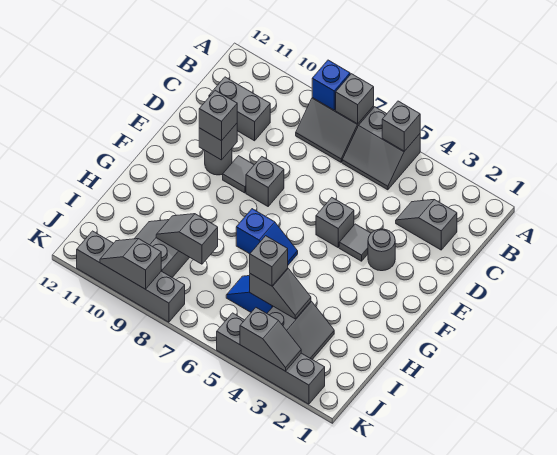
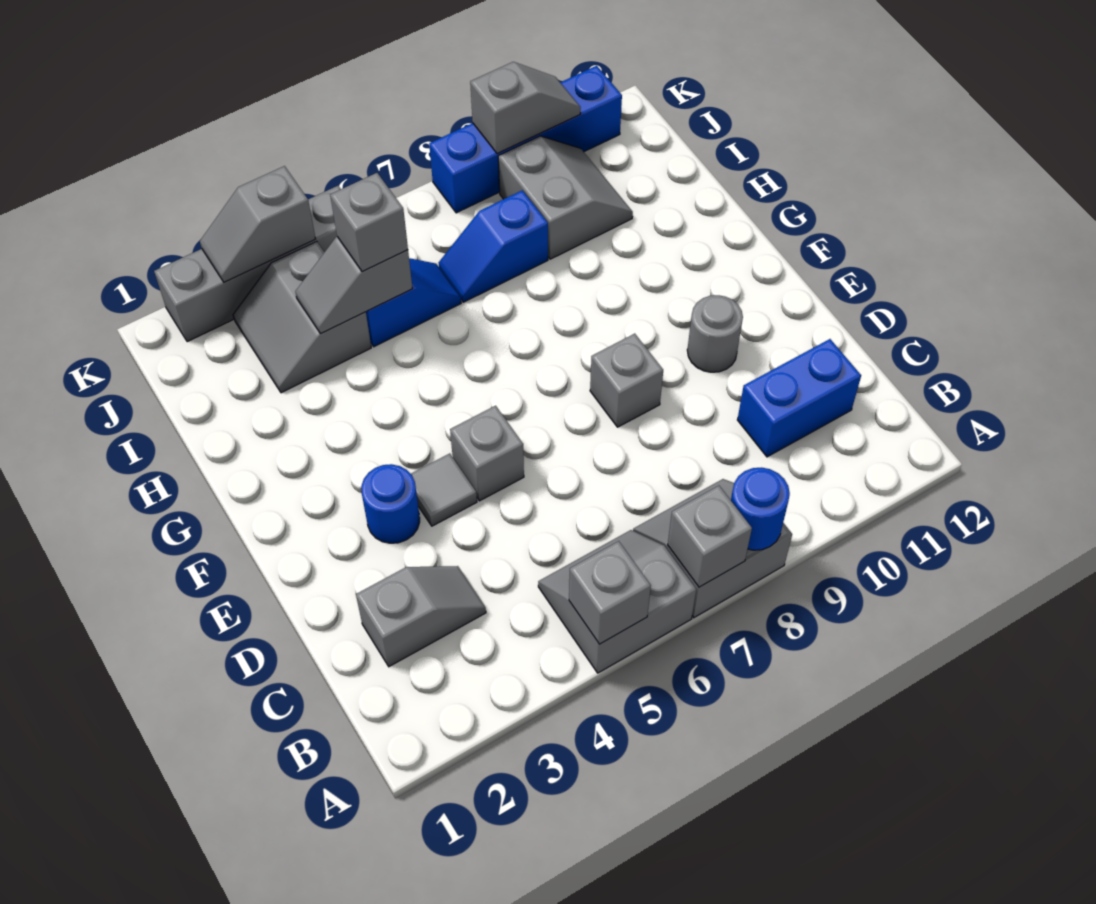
blue brick A8 level 2 -> blue round brick A8 level 2
grey brick C10:C11 level 1 -> blue brick C10:C11 level 1
grey round brick E3 level 1 -> blue round brick E3 level 1
grey tile E9 level 1 -> none
grey brick E10 level 2 -> none
grey brick E10 level 3 -> none
blue slope G6:G7 level 1 top 7 -> blue slope I7:I8 level 1 top 8
grey slope I8:I9 level 2 top 8 -> none
grey brick K8:K11 level 1 -> blue brick K8:K11 level 1

